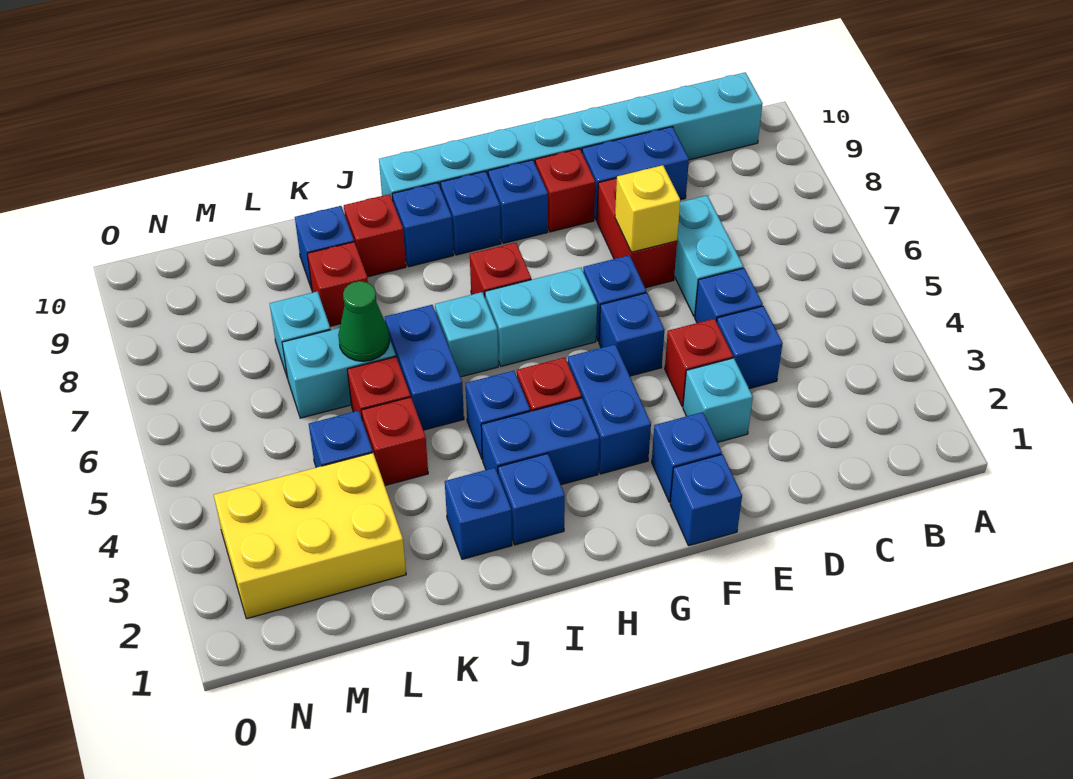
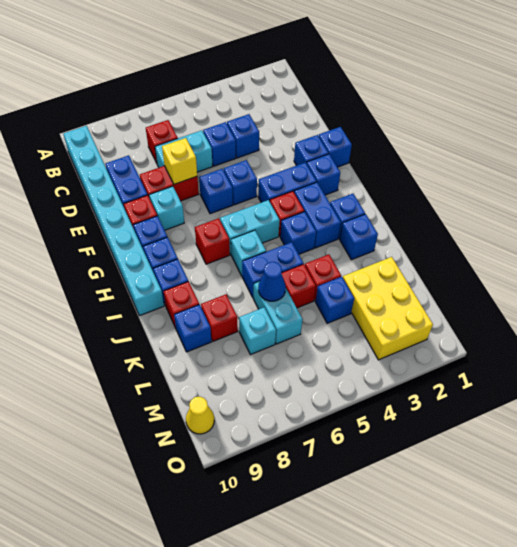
cyan brick E3 level 1 -> cyan brick F8 level 1
red brick E4 level 1 -> red brick C7 level 1
none -> blue brick G2 level 1
cyan brick G6:H6 level 1 -> cyan brick H5:H6 level 1
green cone K6 level 2 -> blue cone K6 level 2
none -> yellow cone N10 level 1

